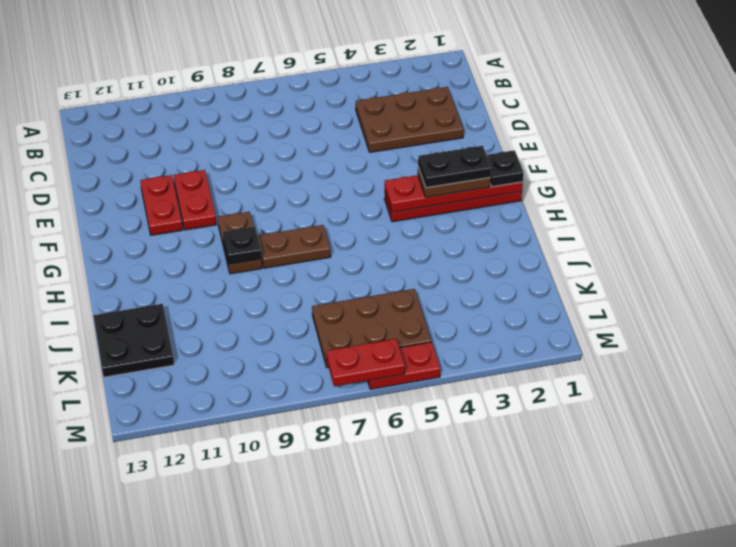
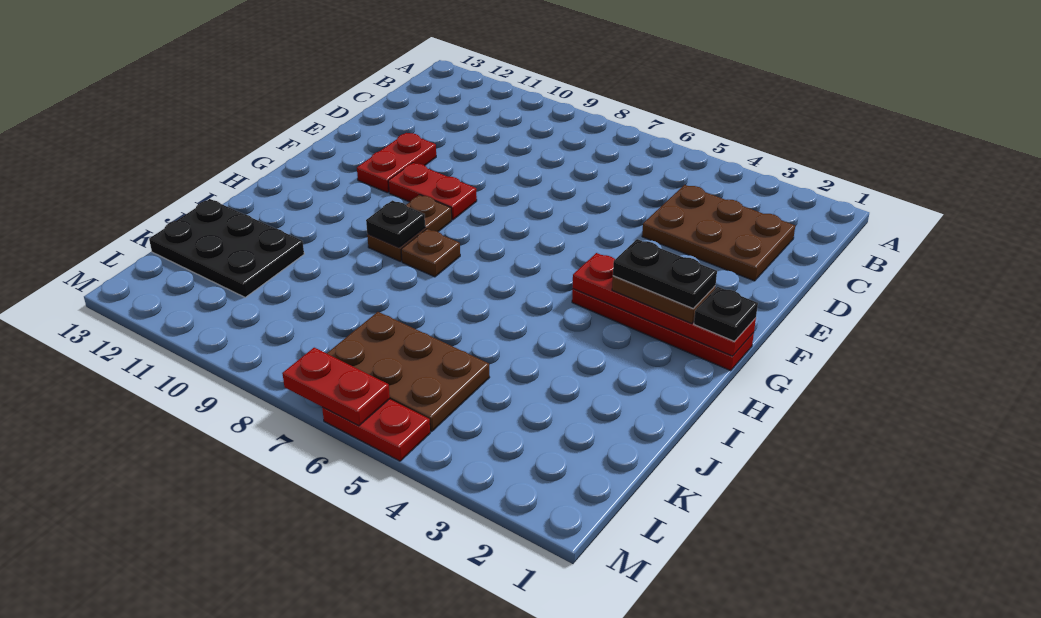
red plate E10:F10 level 1 -> red plate F9:F10 level 1
brown plate H7:H8 level 1 -> brown plate H8 level 1
black plate J12:K13 level 1 -> black plate J11:K13 level 1

